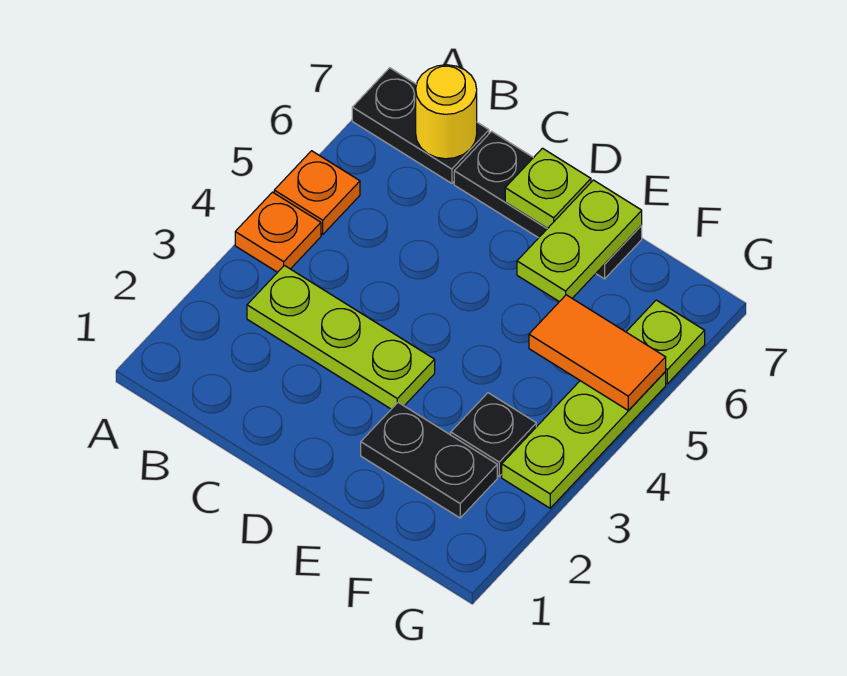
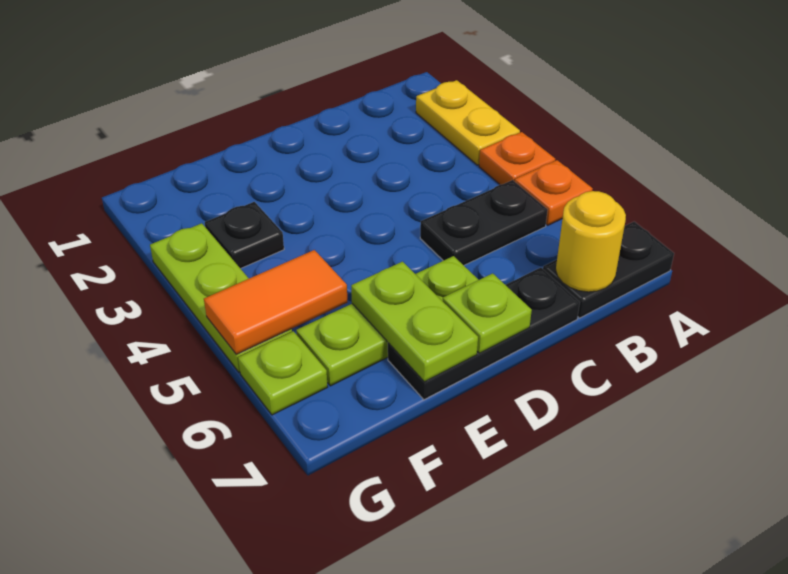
none -> yellow plate A2:A3 level 1
lime plate B3:D3 level 1 -> lime plate D6:F6 level 1
black plate E2:F2 level 1 -> black plate B5:C5 level 1

